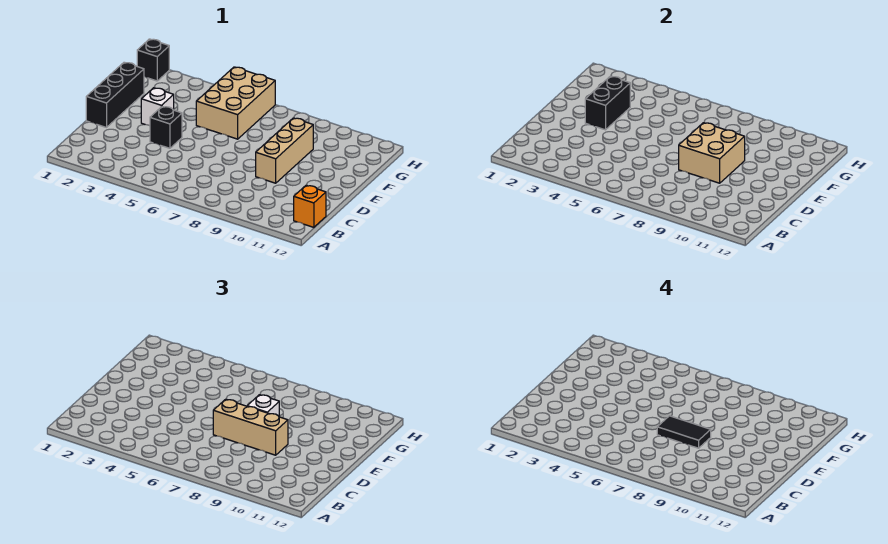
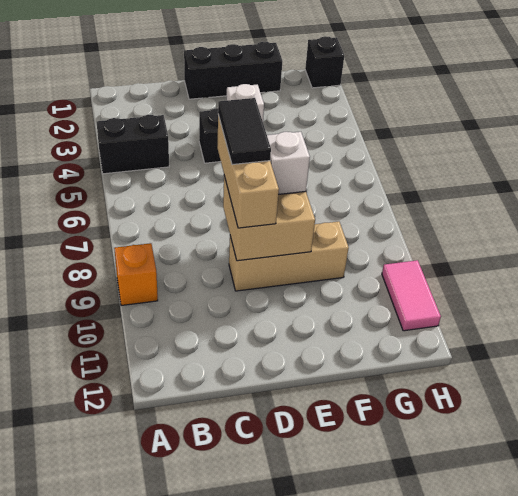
orange brick B12 level 1 -> orange brick A9 level 1
black brick E3:F3 level 2 -> black brick A4:B4 level 1
tan brick F5:H6 level 1 -> none
none -> pink tile H10:H11 level 1

